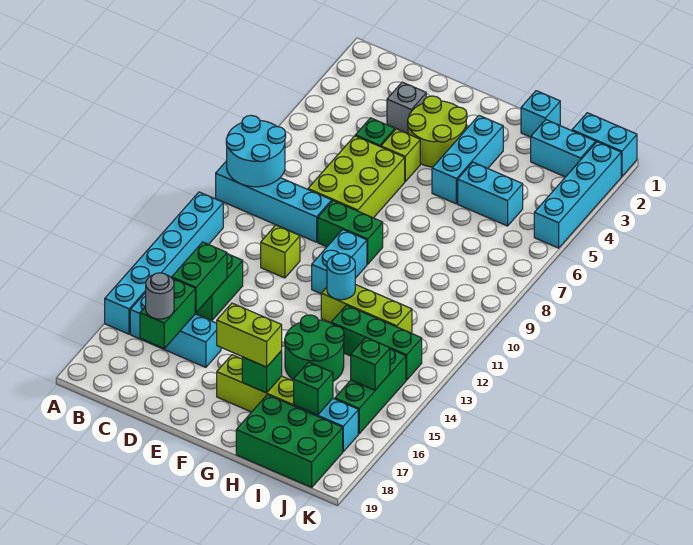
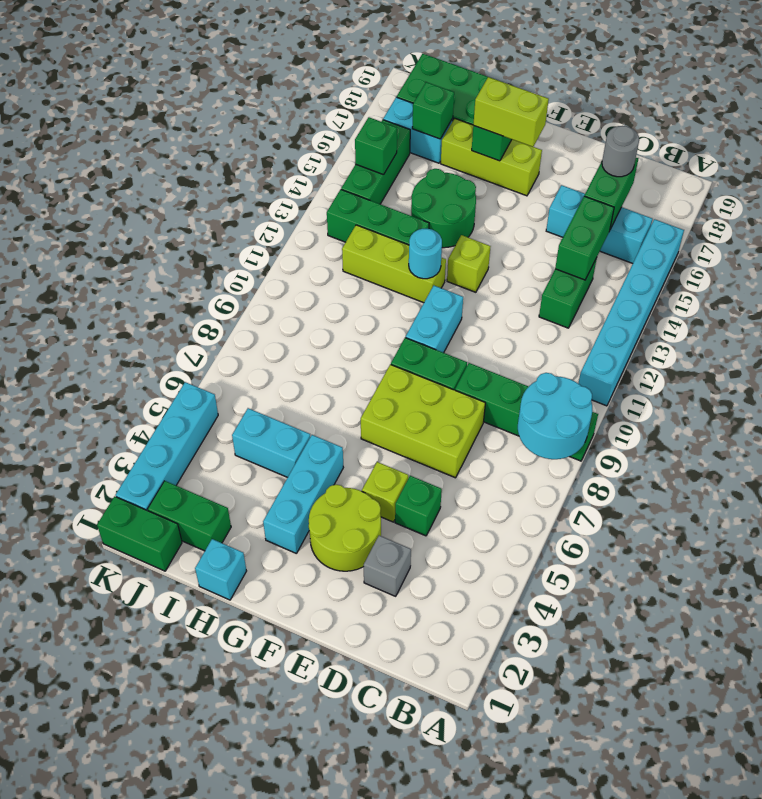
cyan brick A9:D9 level 1 -> green brick A9:D9 level 1
lime brick D6:E8 level 1 -> lime brick D7:F8 level 1
lime brick D11 level 1 -> lime brick F13 level 1
cyan brick I2:J2 level 1 -> green brick I2:J2 level 1
cyan brick J1:K1 level 1 -> green brick J1:K1 level 1

